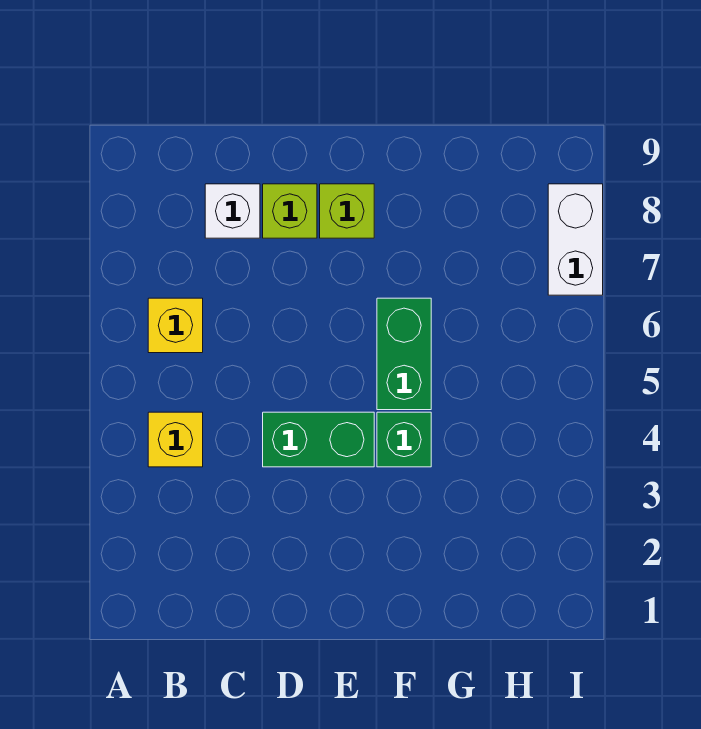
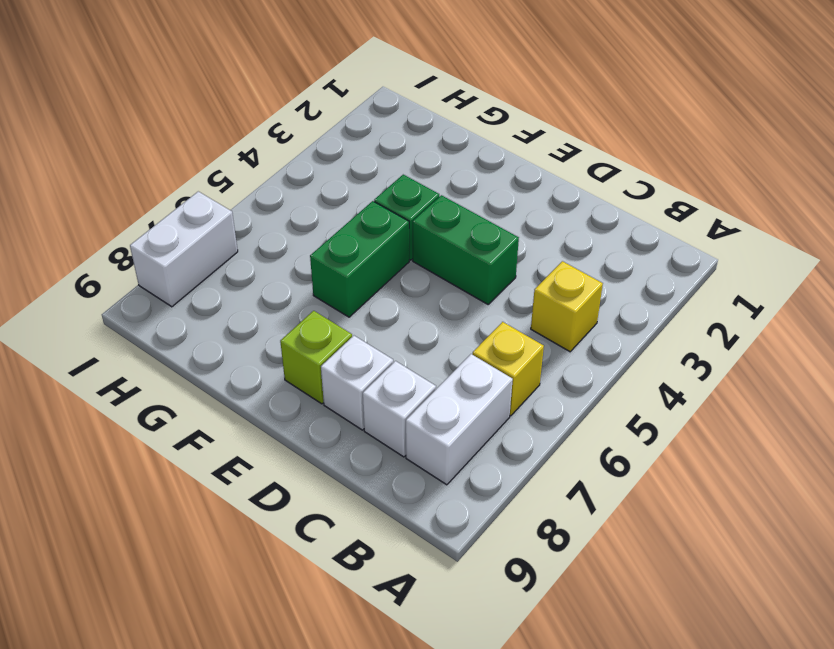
none -> white brick B7:B8 level 1
lime brick D8 level 1 -> white brick D8 level 1

